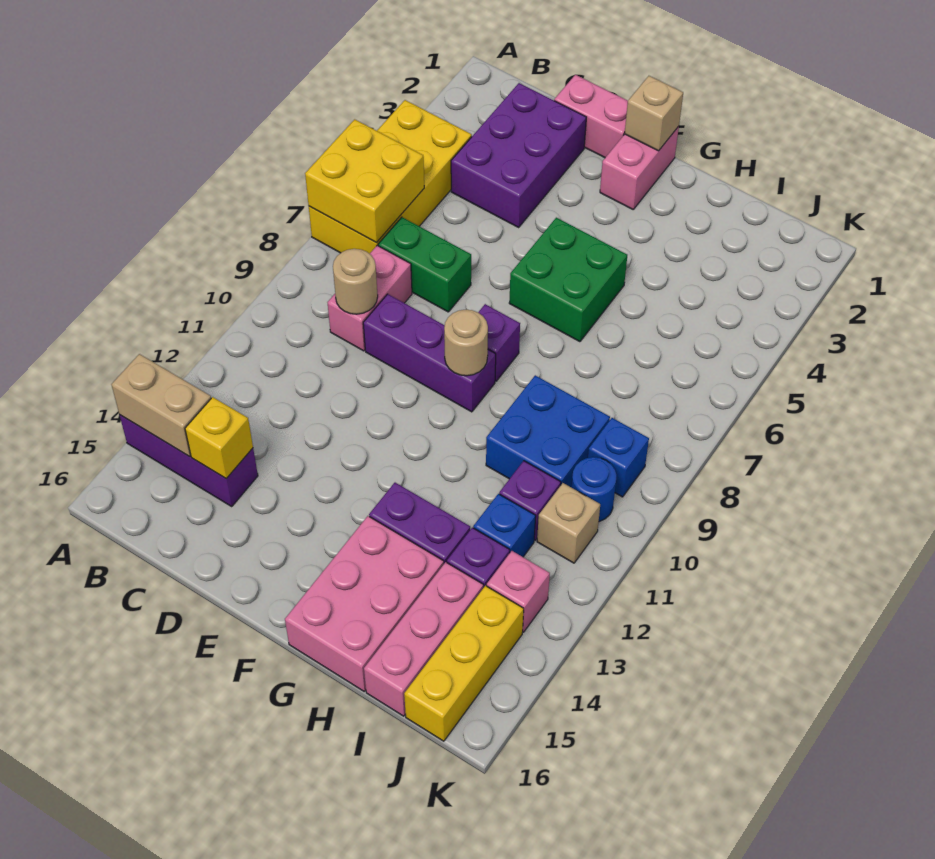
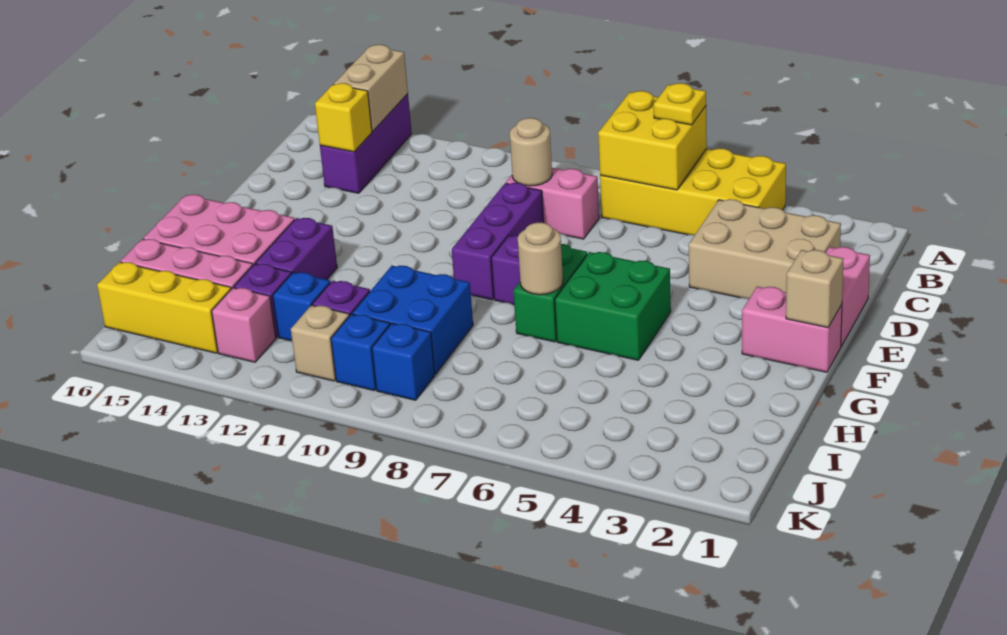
none -> yellow plate A6 level 3
purple brick C2:D4 level 1 -> tan brick C2:D4 level 1
green brick C7:D7 level 1 -> green brick F7:G7 level 1
tan round brick F9 level 2 -> tan round brick G7 level 2
blue round brick J10 level 1 -> blue brick J10 level 1

